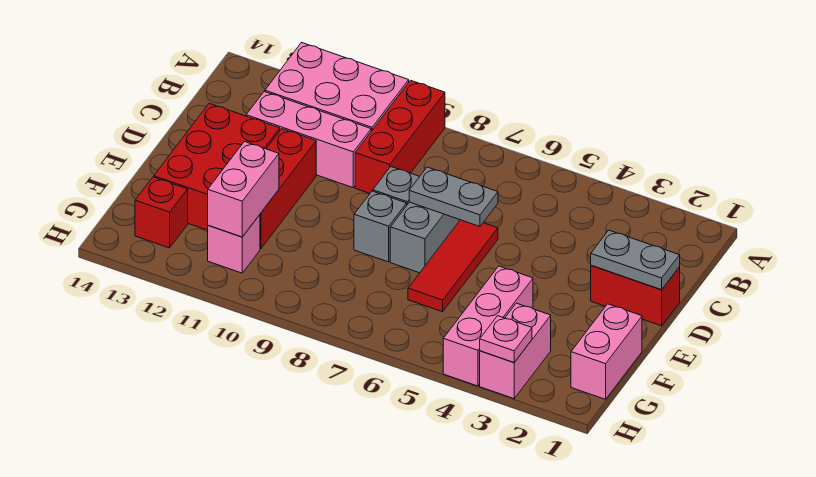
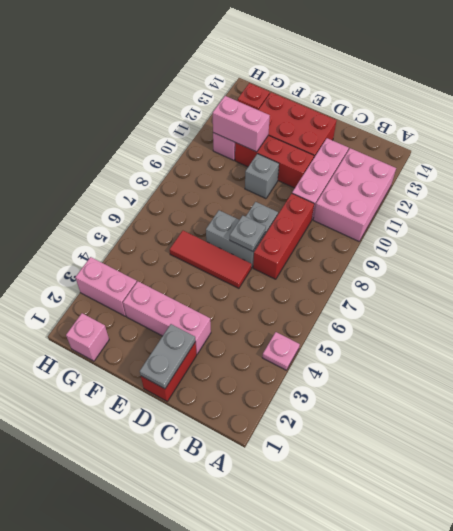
red brick A9:C9 level 1 -> red brick C7:C9 level 1
grey plate D6:D7 level 2 -> grey plate D7 level 2
grey brick E8 level 1 -> grey brick E10 level 1
pink brick F1:G1 level 1 -> pink brick G1 level 1
pink brick F4:H4 level 1 -> pink brick D3:F3 level 1
pink plate H3 level 2 -> pink plate A4 level 1

